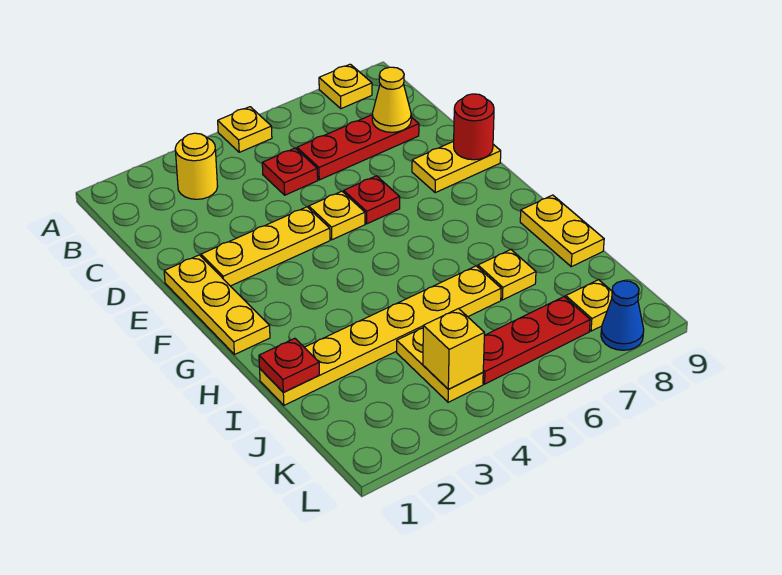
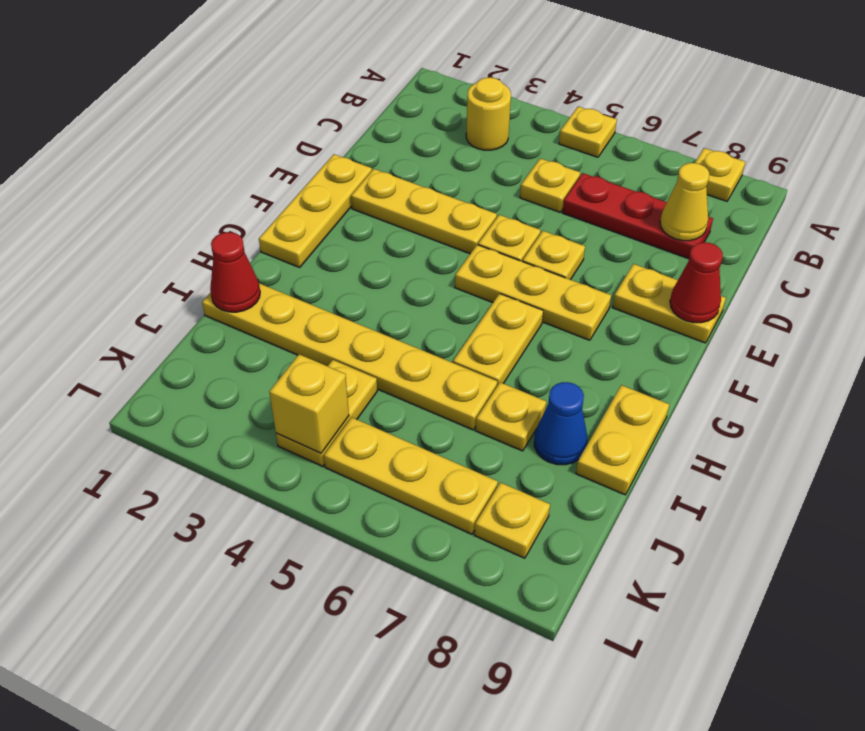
red plate C5 level 1 -> yellow plate C5 level 1
red plate E6 level 1 -> yellow plate E6 level 1
red round brick E9 level 2 -> red cone E9 level 2
none -> yellow plate F5:F7 level 1
none -> yellow plate G6:H6 level 1
red plate I1 level 2 -> red cone I1 level 2
red plate K5:K7 level 1 -> yellow plate K5:K7 level 1
blue cone L8 level 1 -> blue cone I8 level 1

